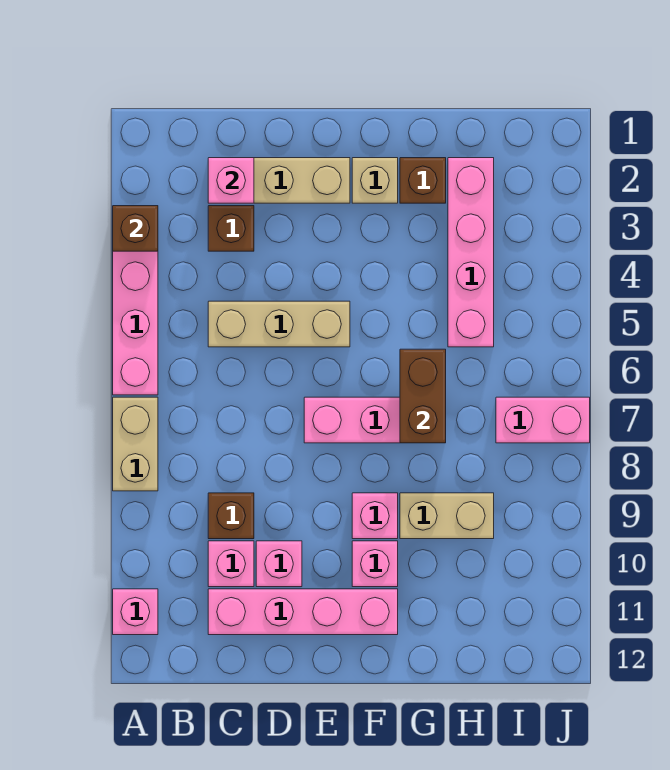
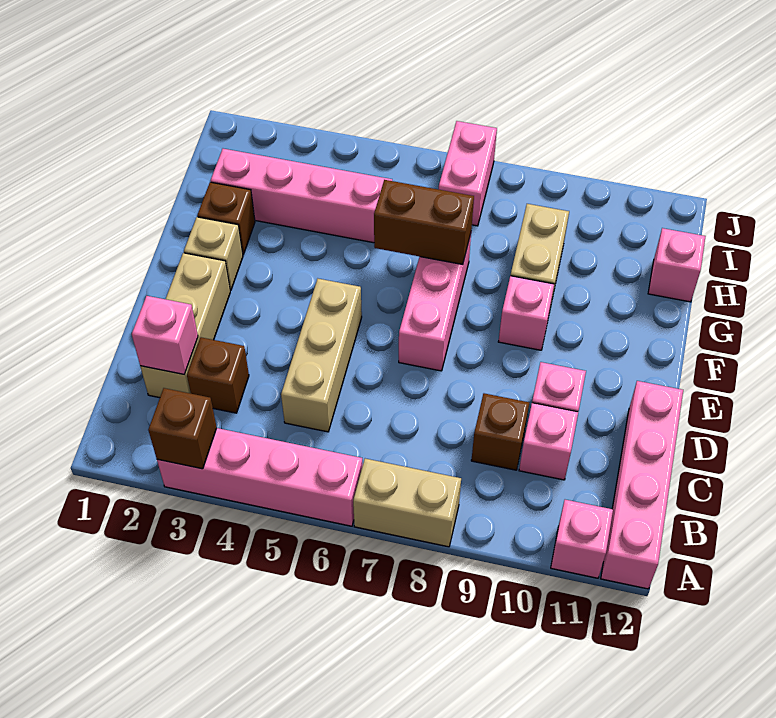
pink brick C11:F11 level 1 -> pink brick A12:D12 level 1
pink brick F10 level 1 -> pink brick H12 level 1

